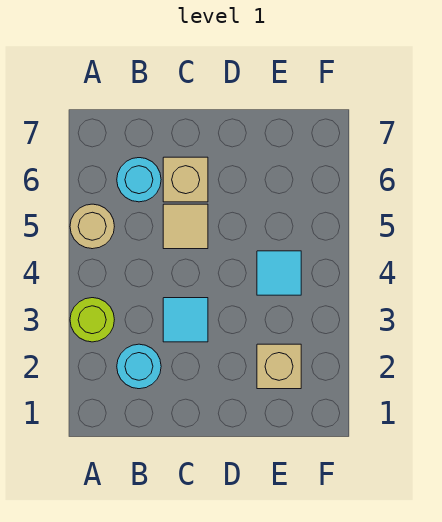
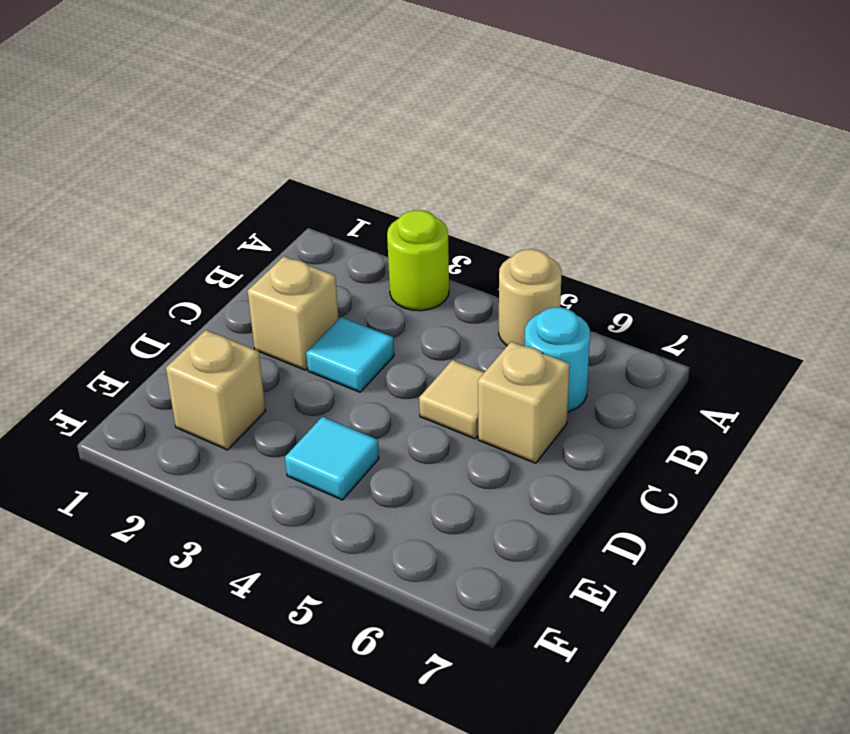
cyan round brick B2 level 1 -> none
none -> tan brick C2 level 1

